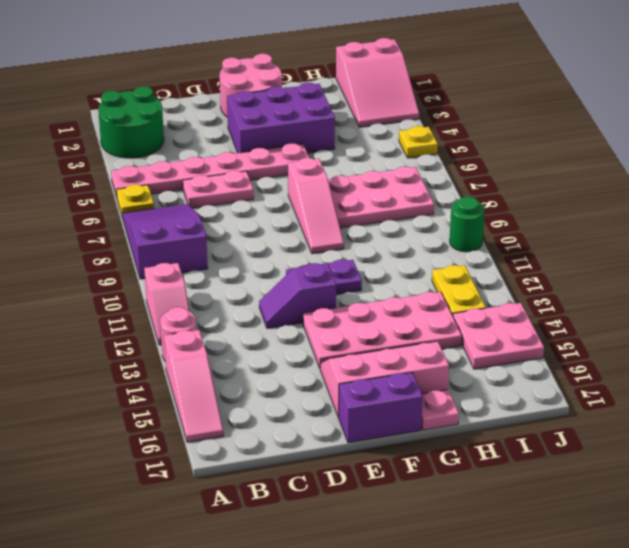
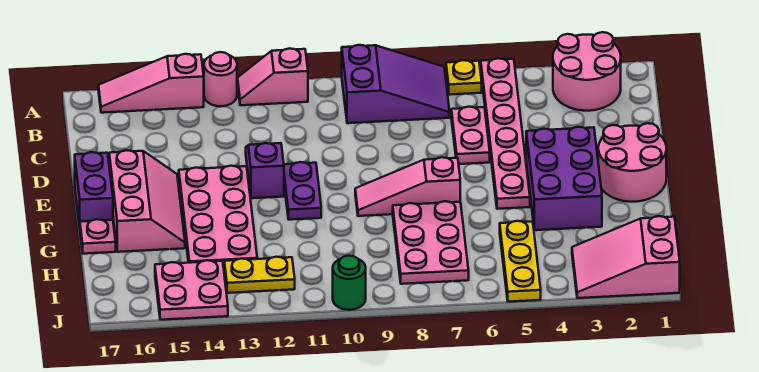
green round brick A2:B3 level 1 -> pink round brick A2:B3 level 1
yellow plate J5 level 1 -> yellow plate H5:J5 level 1

